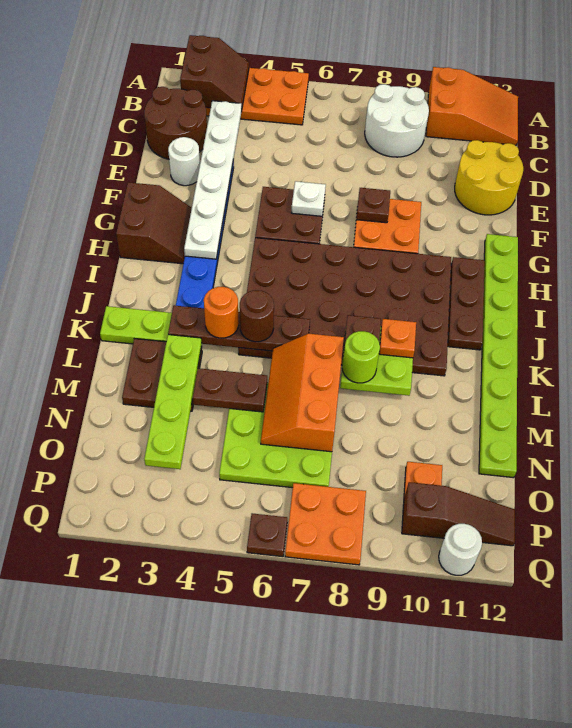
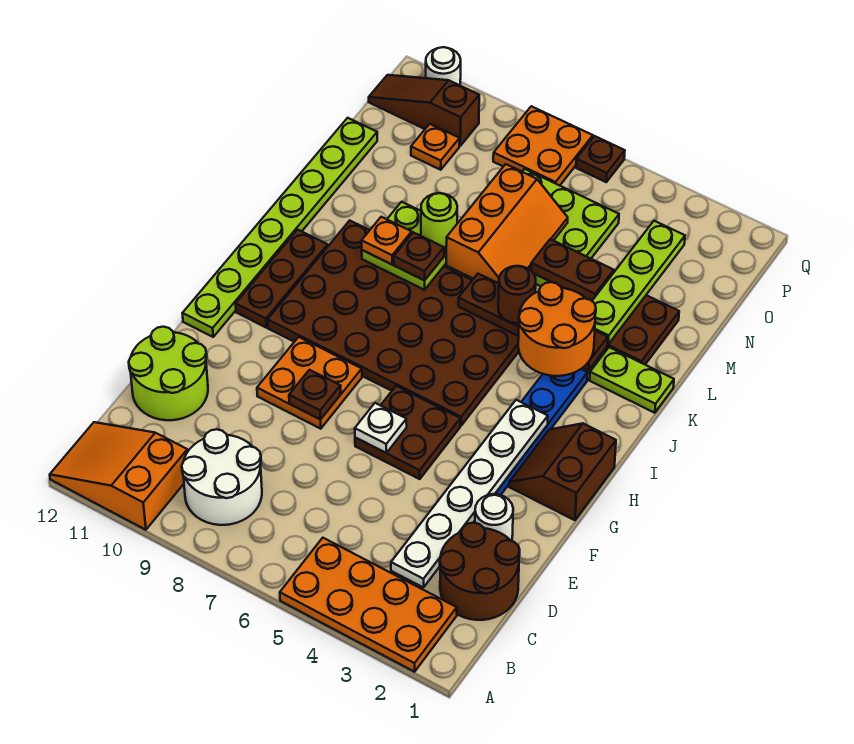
brown slope A2:B3 level 2 top 2 -> none
yellow round brick D11:E12 level 1 -> lime round brick D11:E12 level 1
orange round brick K4 level 3 -> orange round brick J3:K4 level 3

